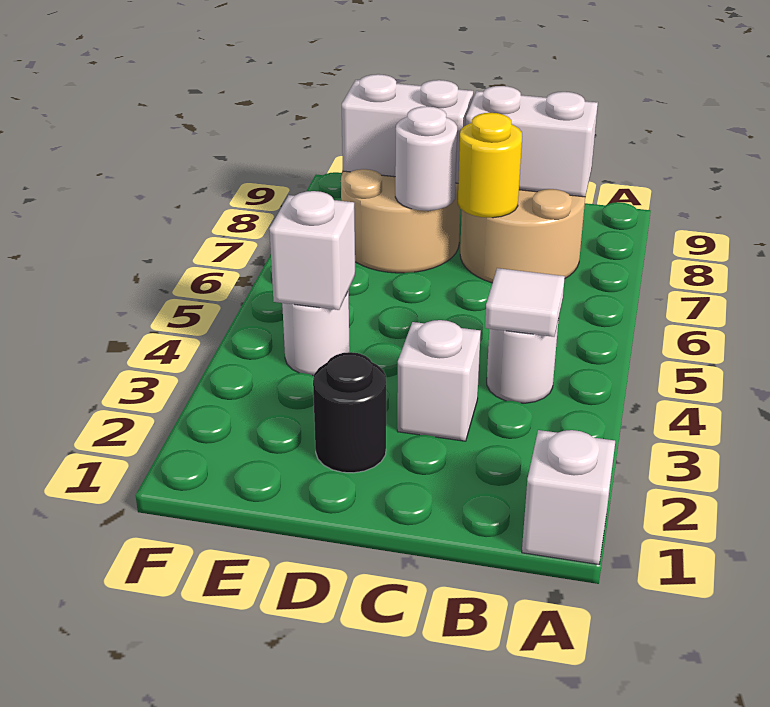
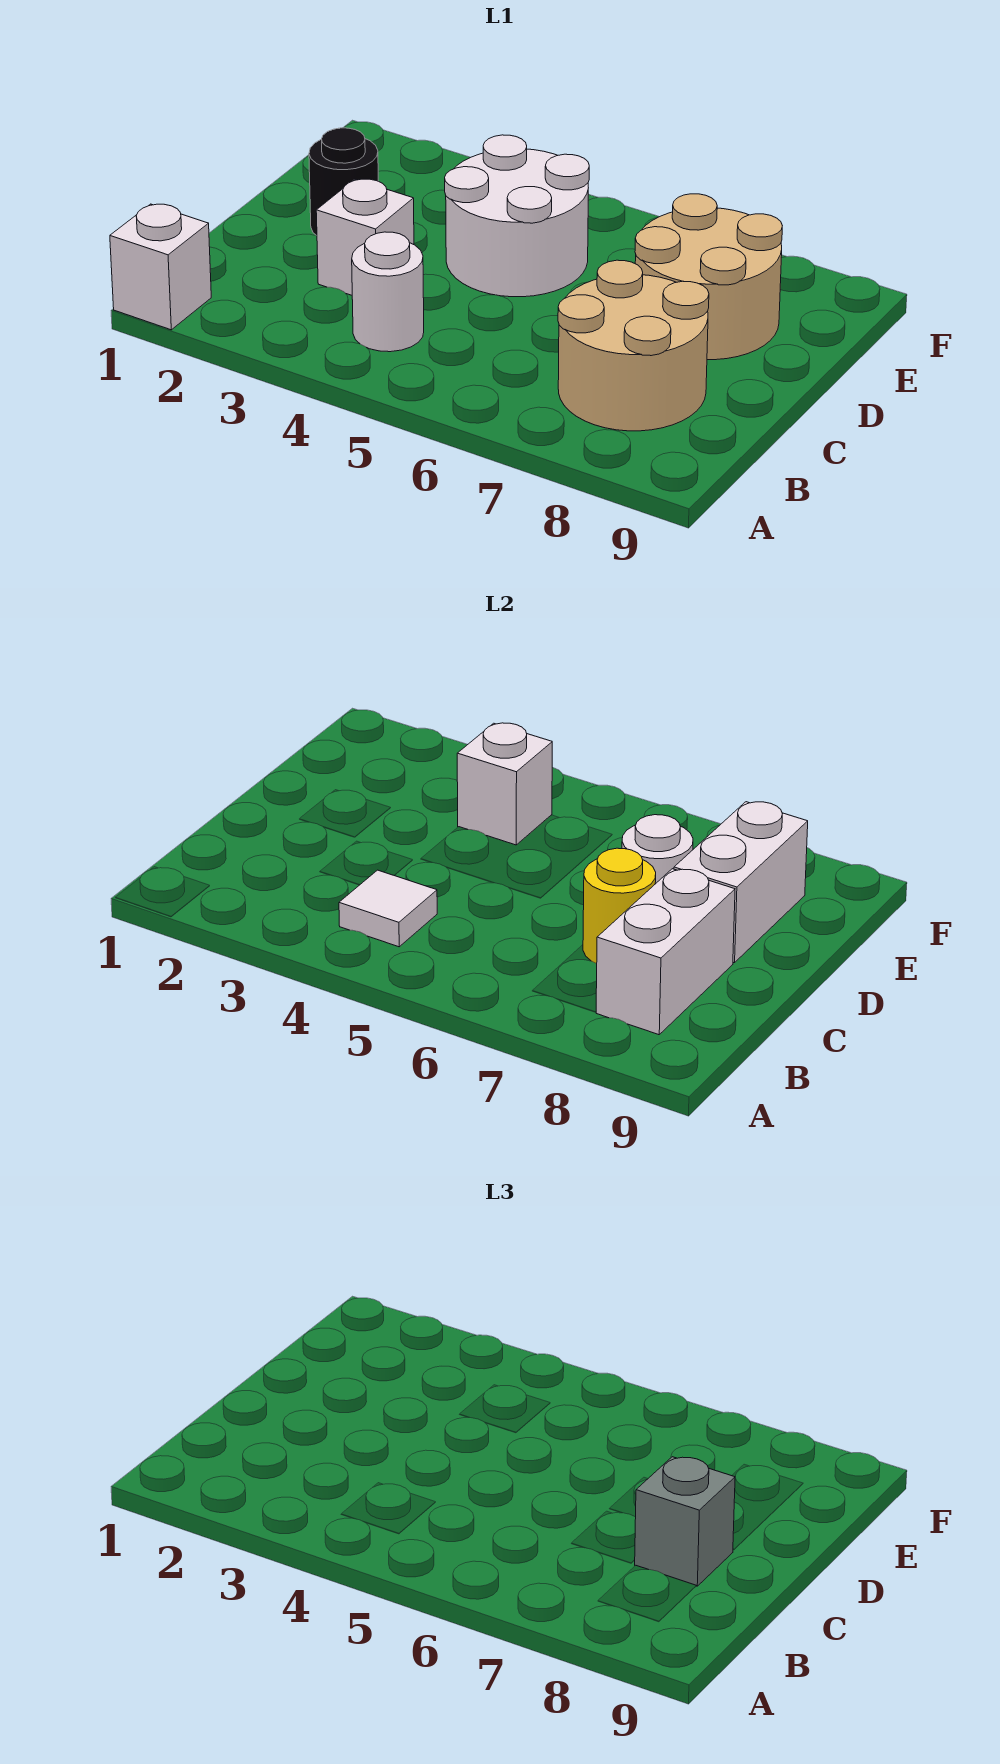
none -> grey brick C8 level 3
white round brick E4 level 1 -> white round brick D4:E5 level 1

